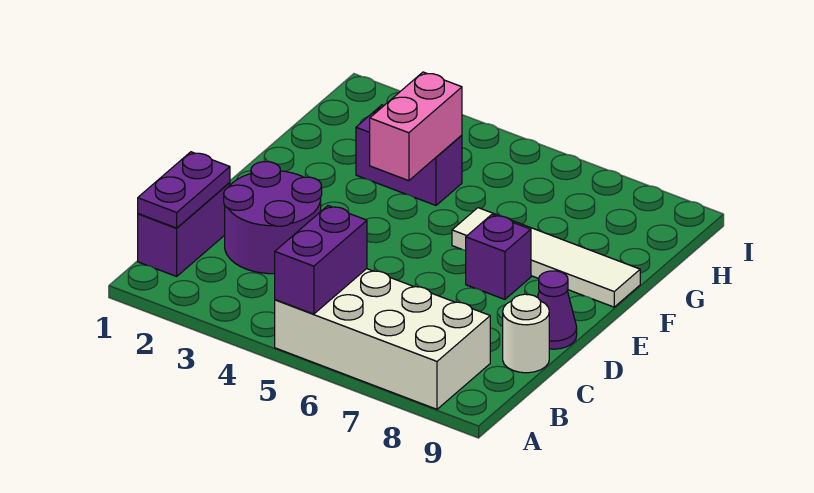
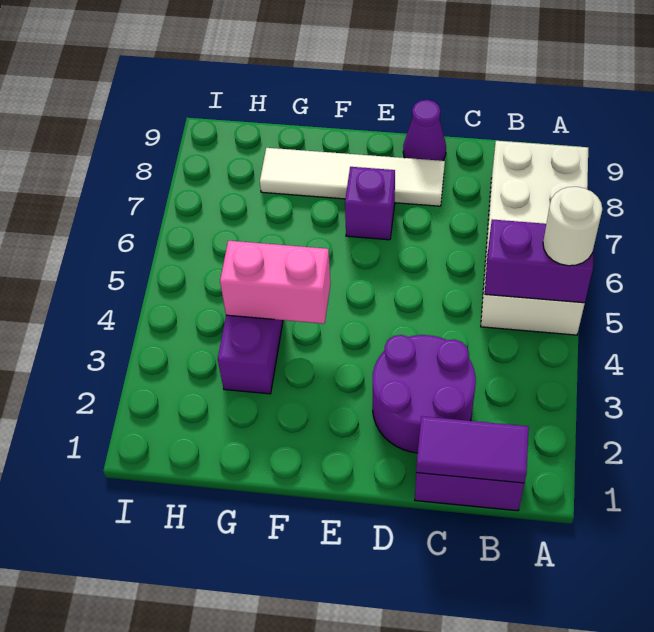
purple plate B1:C1 level 2 -> purple tile B1:C1 level 2
white round brick C9 level 1 -> white round brick A5 level 3
white tile F6:F9 level 1 -> white tile D8:G8 level 1

